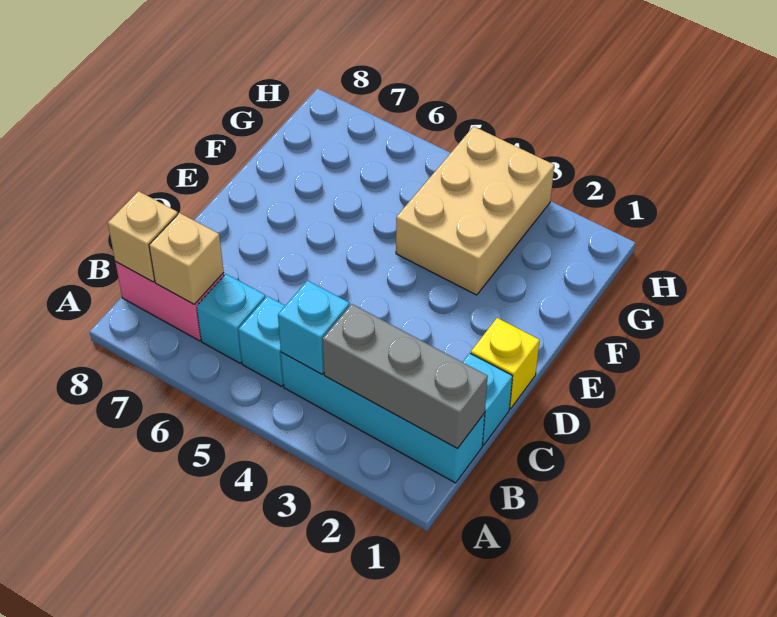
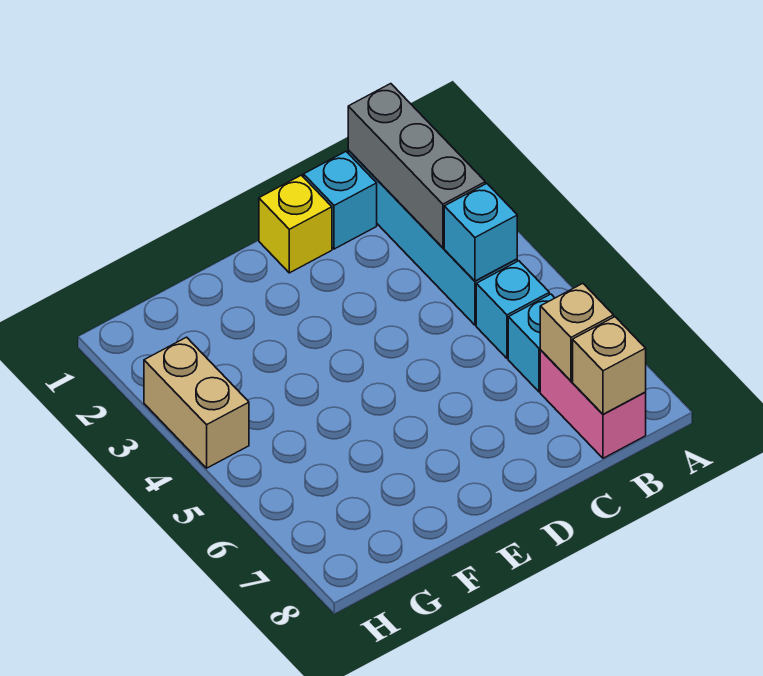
tan brick F3:H4 level 1 -> tan brick H3:H4 level 1

